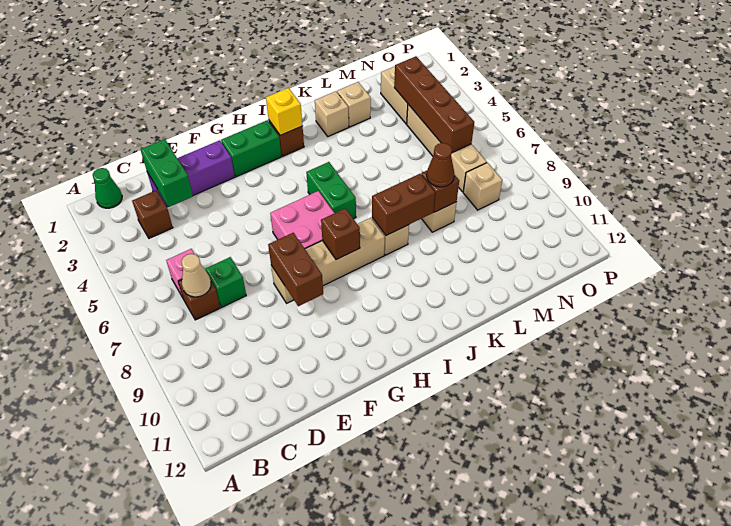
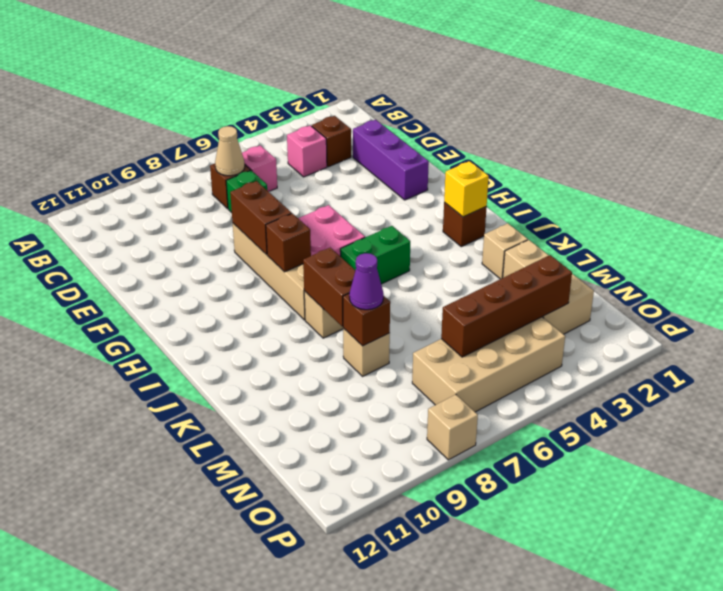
green cone B1 level 1 -> none
none -> pink brick C4 level 1
green brick D2:D3 level 2 -> none
brown brick F8:F9 level 2 -> brown brick F8:G8 level 2
green brick G2:H2 level 1 -> none
brown cone L8 level 3 -> purple cone L8 level 3
tan brick N4:N7 level 1 -> tan brick N4:O7 level 1
tan brick N8 level 1 -> tan brick P8 level 1

